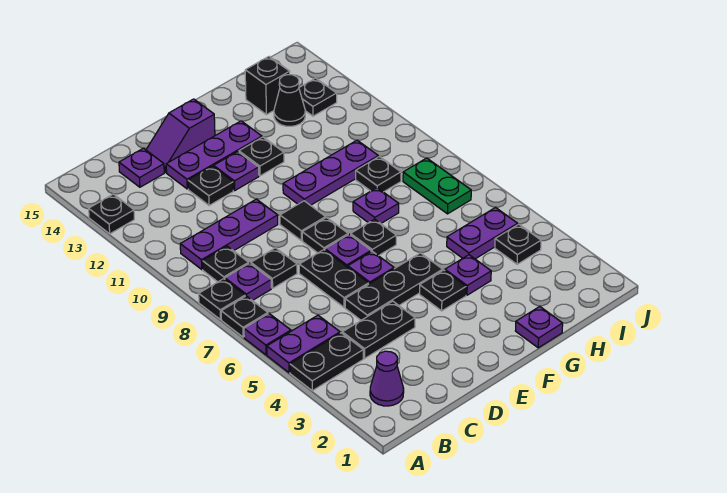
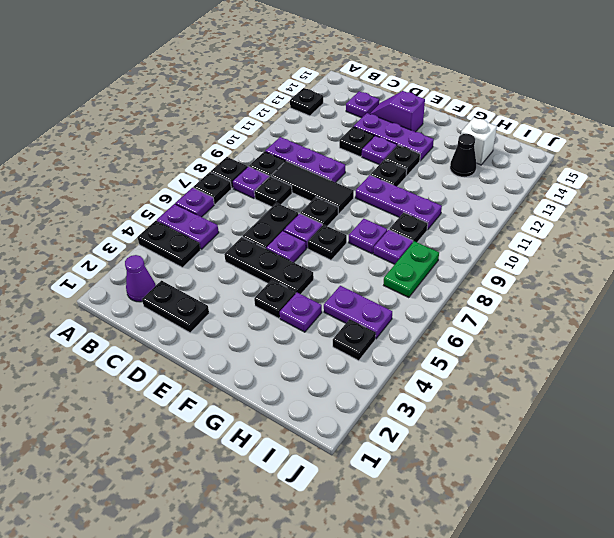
black plate C4:D4 level 1 -> black plate C2:D2 level 1
black tile E9 level 1 -> black tile C9:E9 level 1
purple plate G1 level 1 -> purple plate H8 level 1
black brick H14 level 1 -> white brick H14 level 1
black plate I13 level 1 -> black plate F11 level 1

